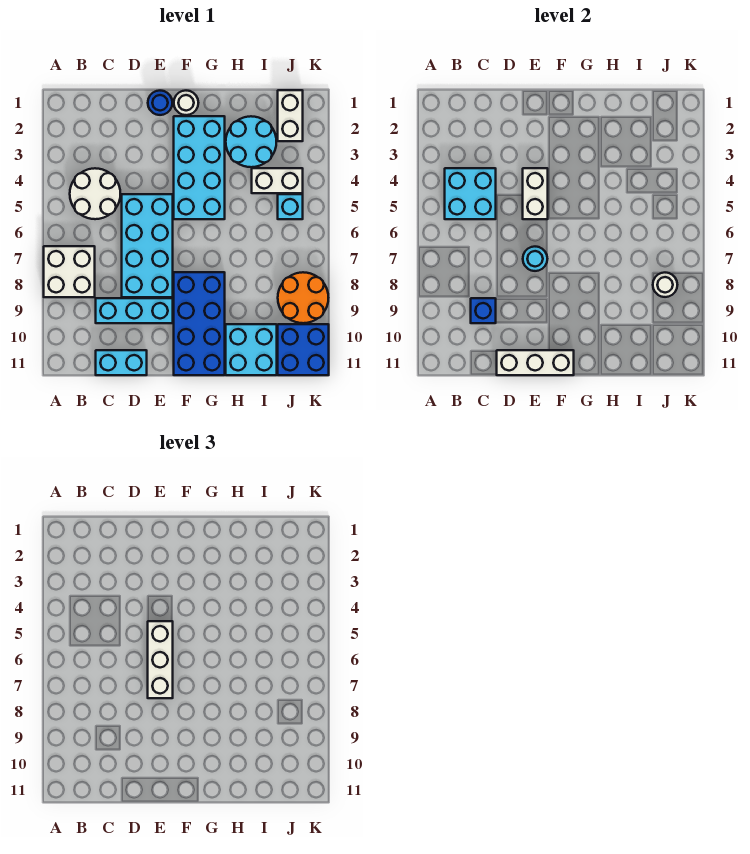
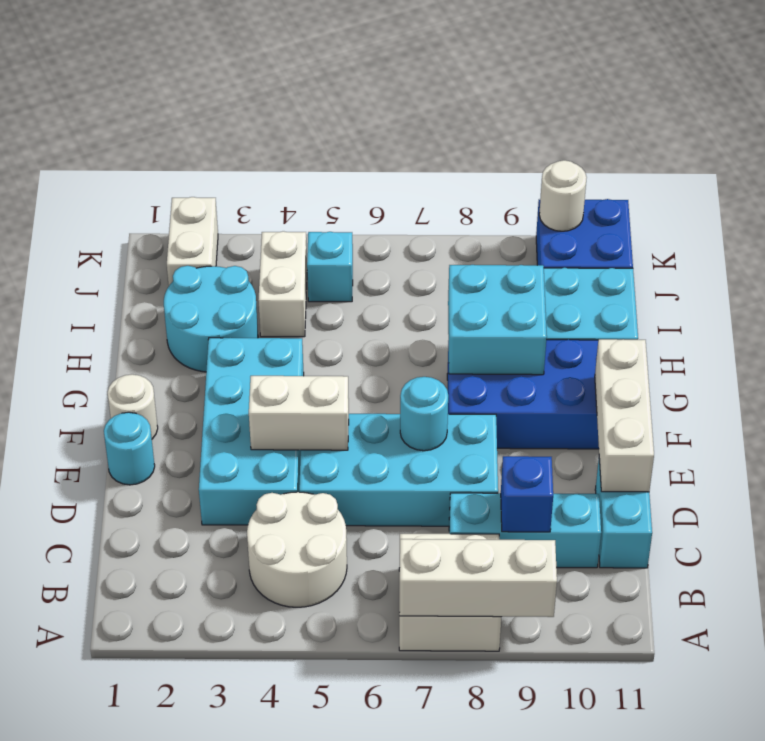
cyan brick B4:C5 level 2 -> cyan brick G8:H9 level 2
cyan brick C9:E9 level 1 -> cyan brick C8:C10 level 1
blue round brick E1 level 1 -> cyan round brick E1 level 1
white brick E5:E7 level 3 -> white brick A7:A9 level 2
cyan brick F2:G5 level 1 -> cyan brick D3:G4 level 1
white brick J1:J2 level 1 -> white brick J2:K2 level 1
orange round brick J8:K9 level 1 -> none
white round brick J8 level 2 -> white round brick K10 level 2

